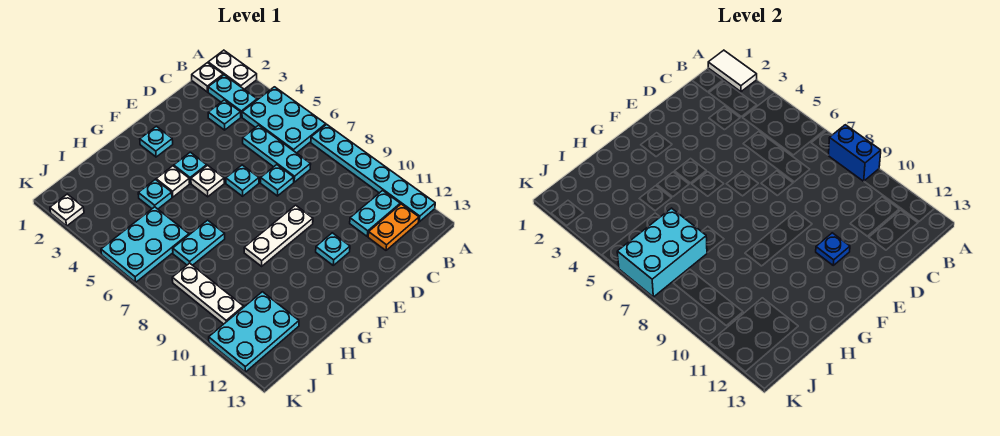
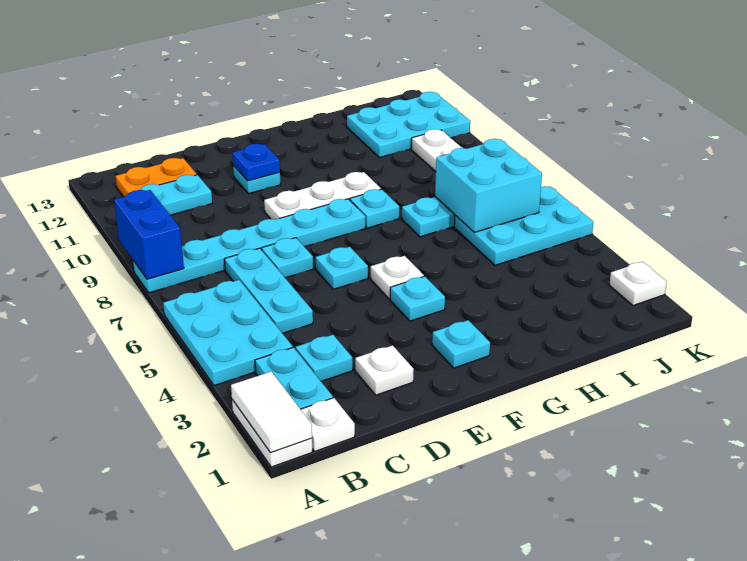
cyan plate A7:A12 level 1 -> cyan plate A8:F8 level 1
white plate G4 level 1 -> white plate D2 level 1
cyan plate H4 level 1 -> cyan plate G8 level 1
cyan brick I6:K7 level 2 -> cyan brick I6:J7 level 2

